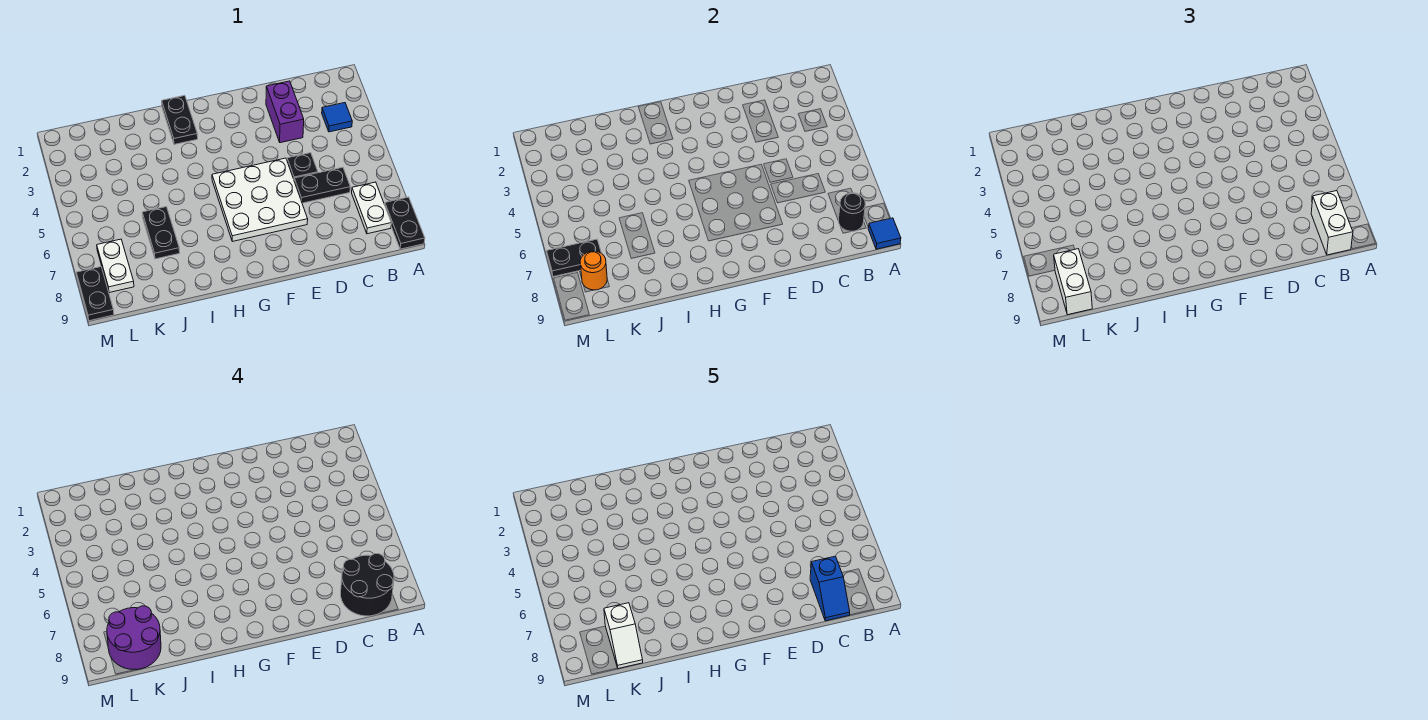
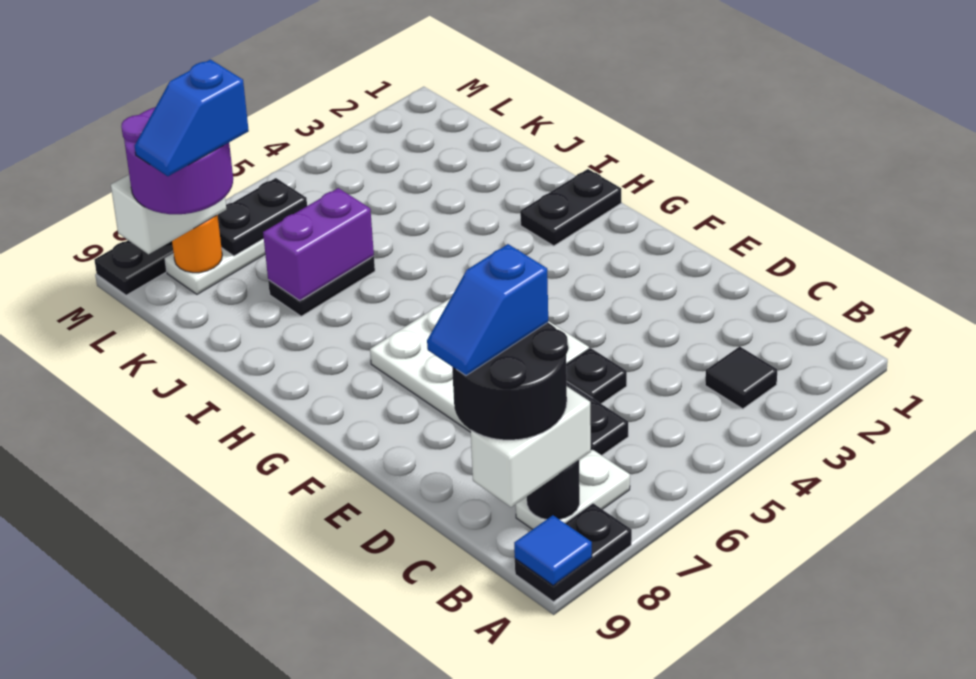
blue tile B3 level 1 -> black tile B3 level 1
purple brick D2:D3 level 1 -> purple brick J6:J7 level 2
white slope K8:K9 level 5 top 8 -> blue slope K8:K9 level 5 top 8
black plate L7:M7 level 2 -> black plate L6:L7 level 2

